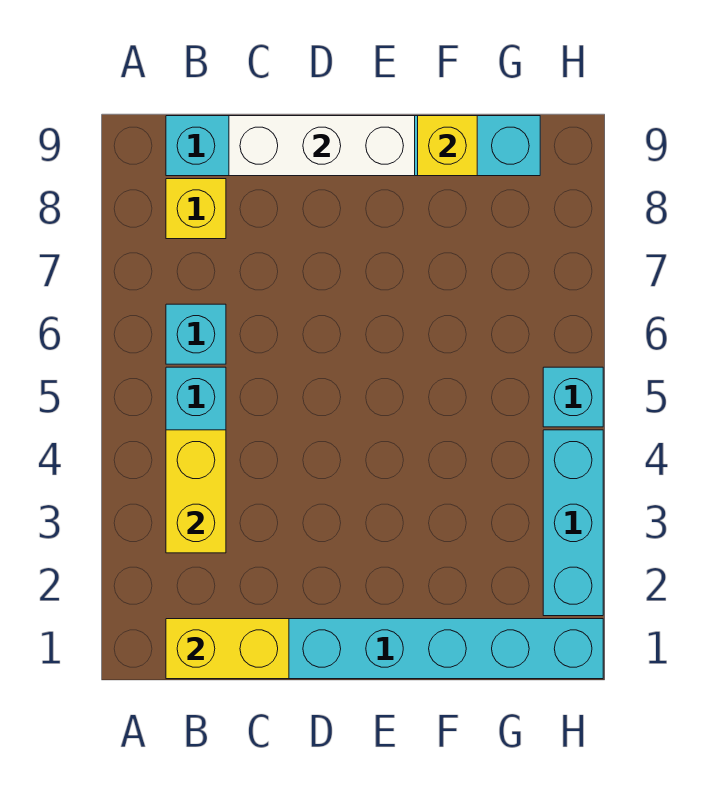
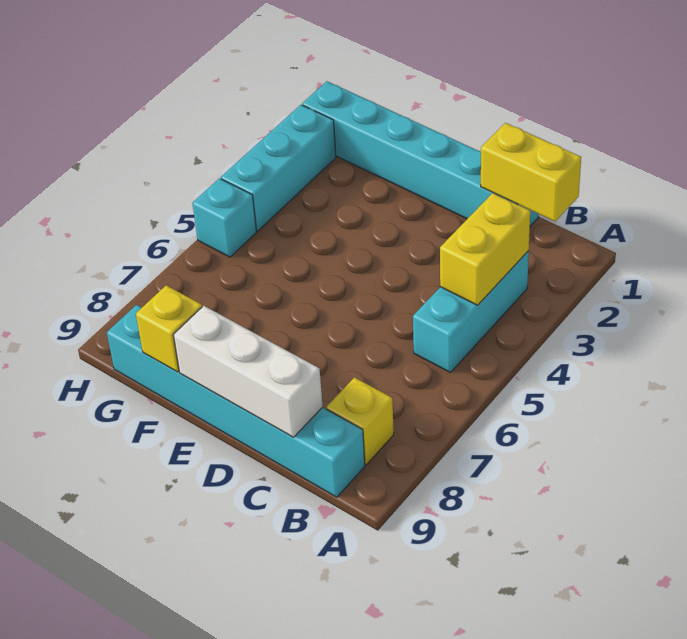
cyan brick B6 level 1 -> none

